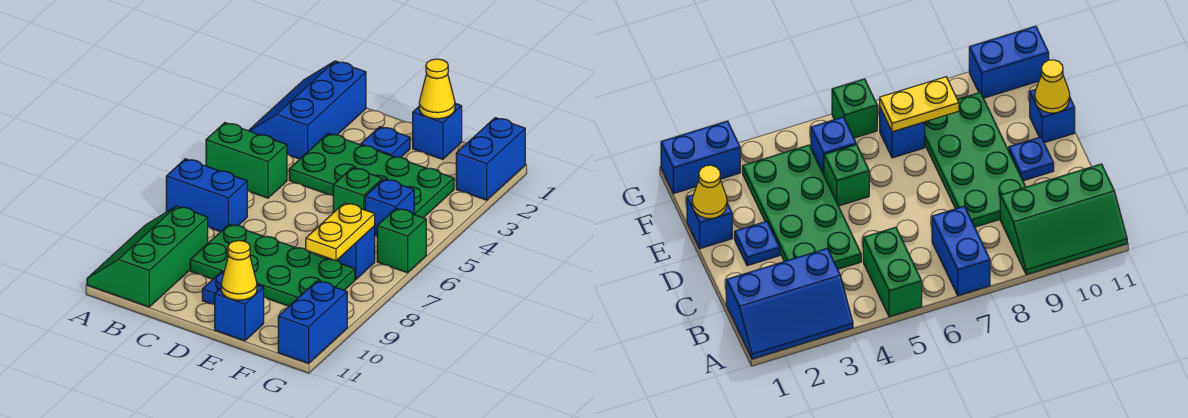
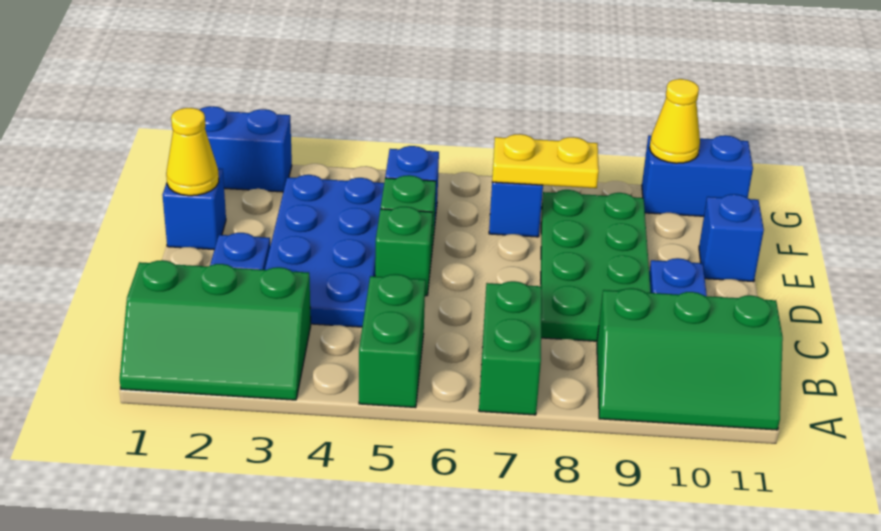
blue slope A1:B3 level 1 top B -> green slope A1:B3 level 1 top B
blue brick A7:B7 level 1 -> green brick A7:B7 level 1
green plate C3:F4 level 1 -> blue plate C3:F4 level 1
yellow cone E11 level 2 -> yellow cone G10 level 2
green brick G6 level 1 -> green brick D5 level 1

